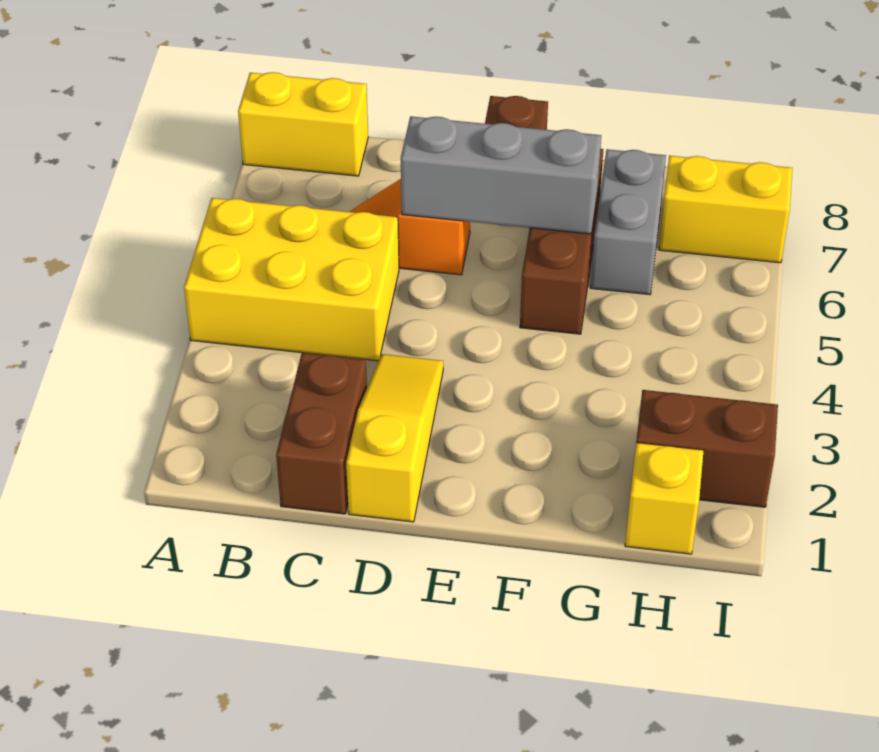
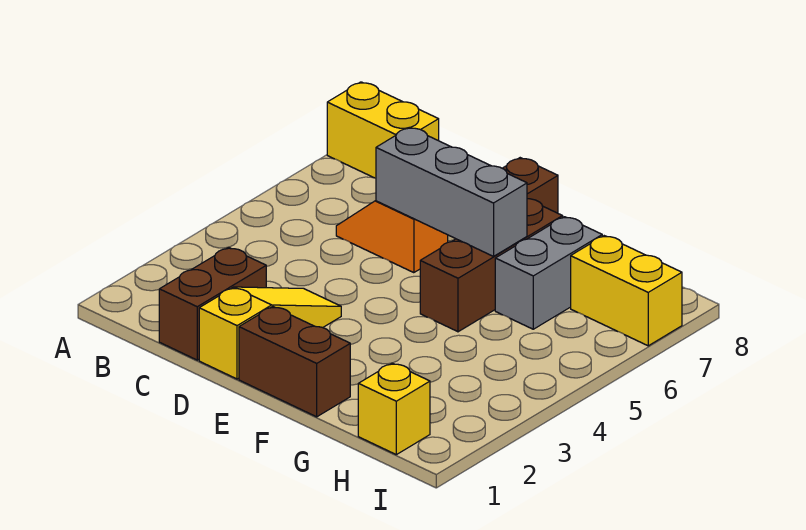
yellow brick A4:C5 level 1 -> none
brown brick H2:I2 level 1 -> brown brick E1:F1 level 1

